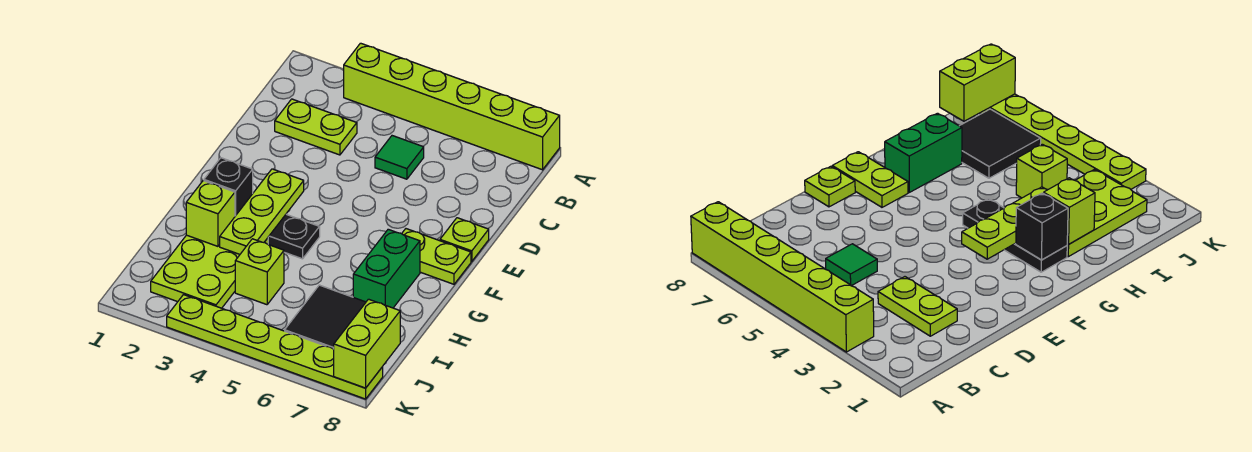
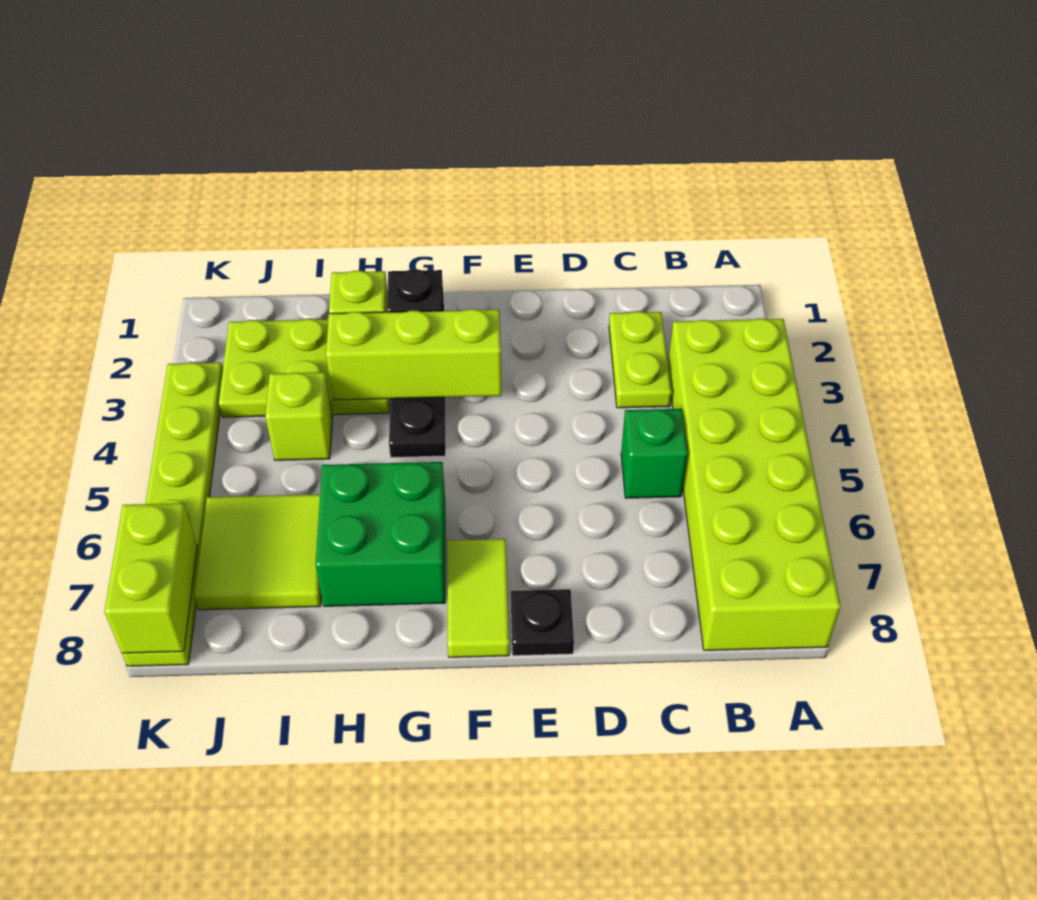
lime brick A3:A8 level 1 -> lime brick A3:B8 level 1
green tile C5 level 1 -> green brick C5 level 1
lime plate E8 level 1 -> black plate E8 level 1
lime plate F3:H3 level 2 -> lime brick F3:H3 level 2
lime plate F7:F8 level 1 -> lime tile F7:F8 level 1
green brick G7:H7 level 1 -> green brick G6:H7 level 1
black tile I6:J7 level 1 -> lime tile I6:J7 level 1
lime brick J8:K8 level 2 -> lime brick K7:K8 level 2

